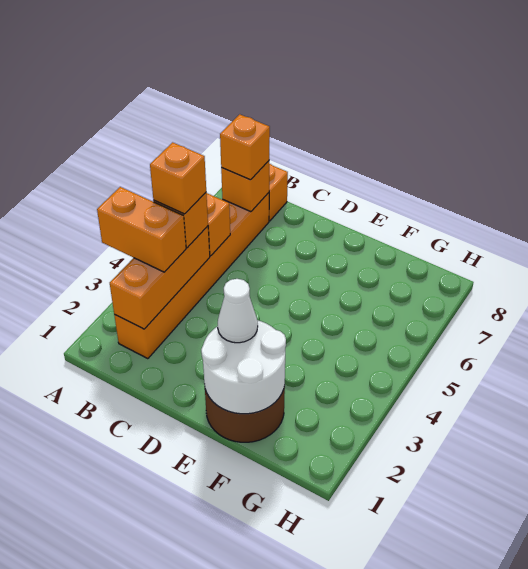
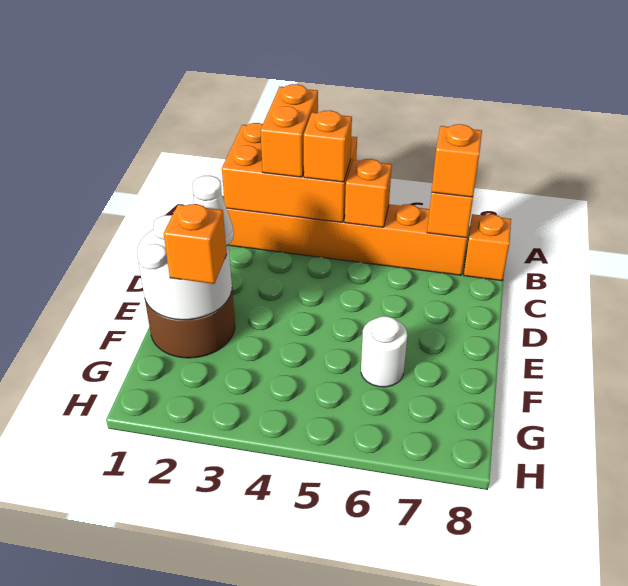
orange brick B2:B4 level 2 -> orange brick A2:B4 level 2
orange brick B4 level 4 -> orange brick F2 level 3
none -> white round brick F6 level 1

